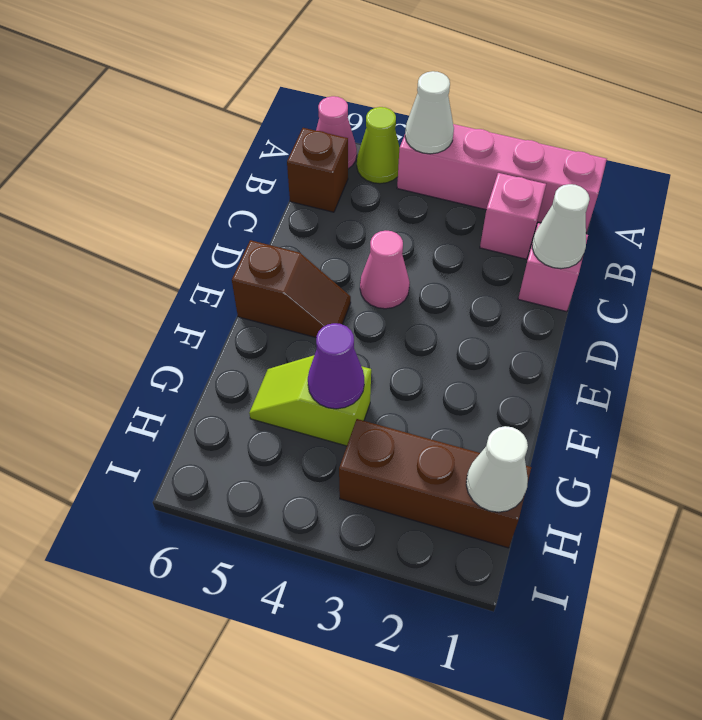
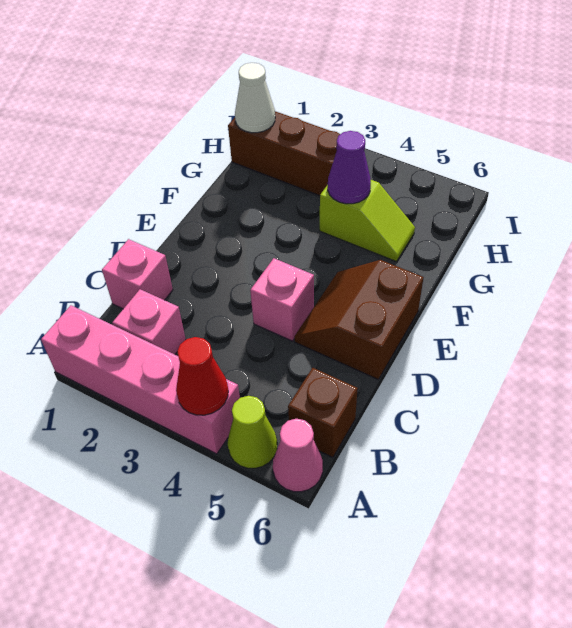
white cone A4 level 2 -> red cone A4 level 2
white cone C1 level 2 -> none
pink cone D4 level 1 -> pink brick D4 level 1
brown slope E5:E6 level 1 top 6 -> brown slope D5:E6 level 1 top 6

